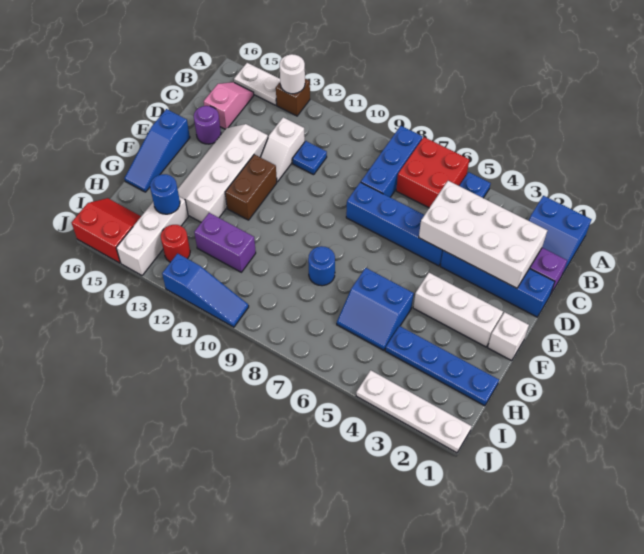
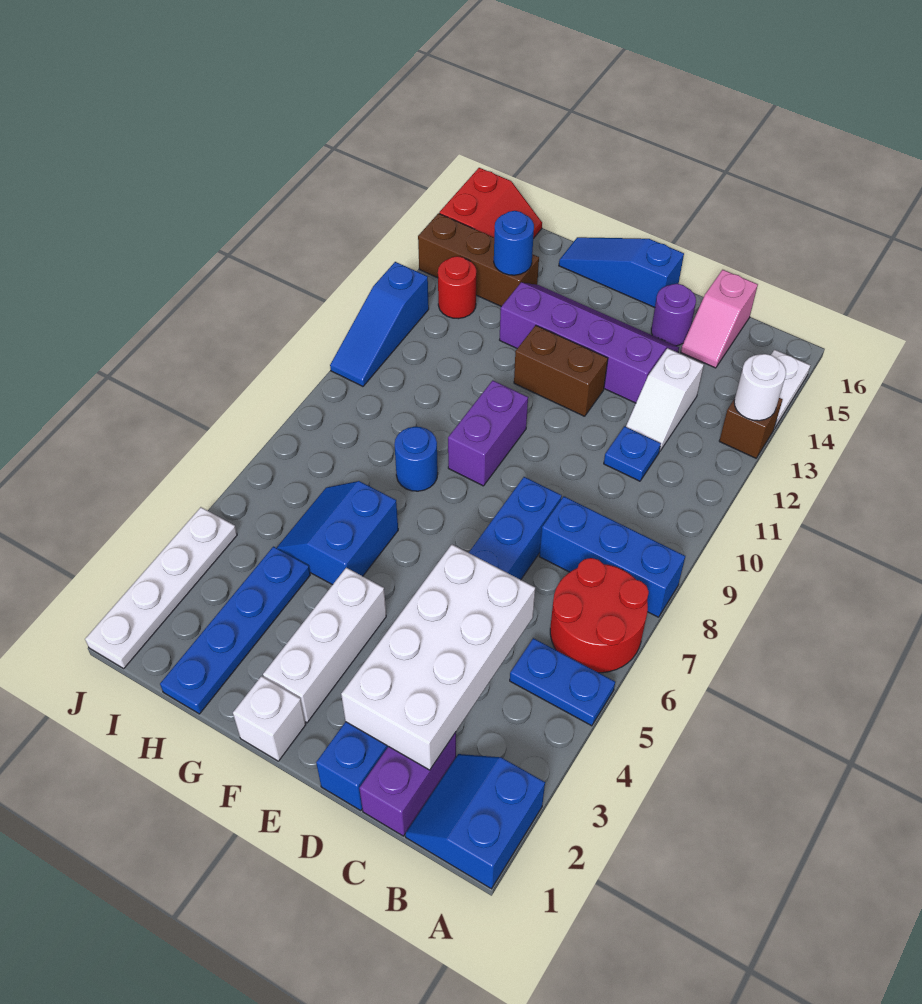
red brick A6:B7 level 1 -> red round brick A6:B7 level 1
pink slope B15:C15 level 1 top C -> pink slope C15:C16 level 1 top 16
white slope C12:D12 level 1 top C -> white slope C12:C13 level 1 top 13
white slope D13:G14 level 1 top 13 -> purple slope D13:G14 level 1 top 13
purple brick H11:H12 level 1 -> purple brick F9:F10 level 1
white brick H14:J14 level 1 -> brown brick H14:J14 level 1

